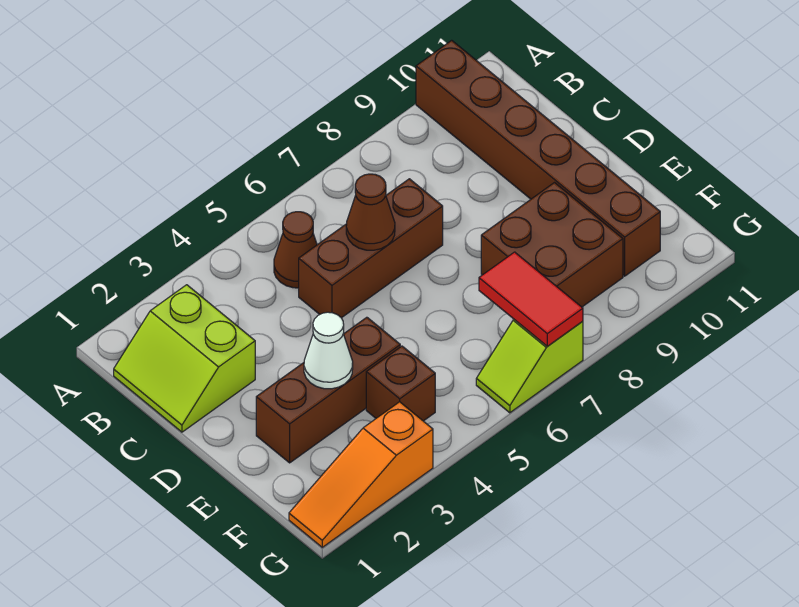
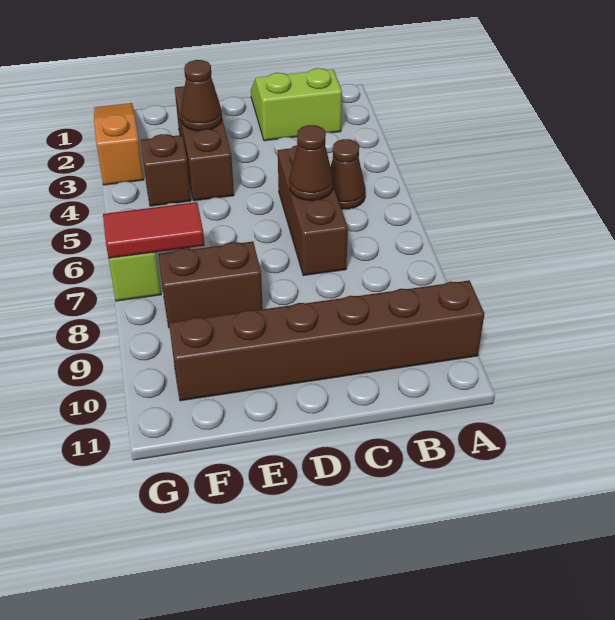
white cone E3 level 2 -> brown cone E3 level 2
brown brick E8:F9 level 1 -> brown brick E8:F8 level 1

